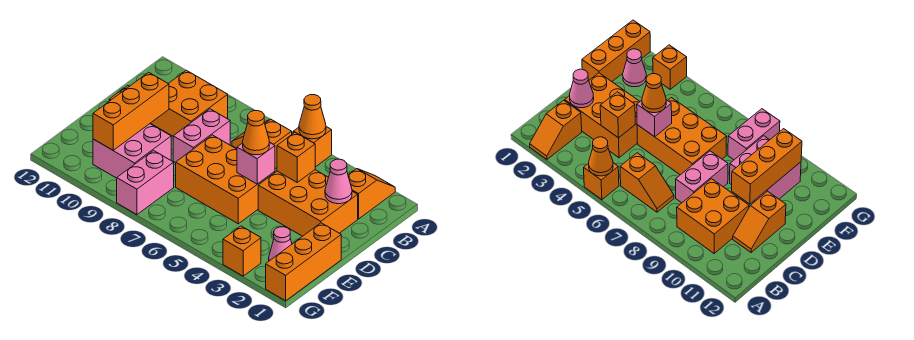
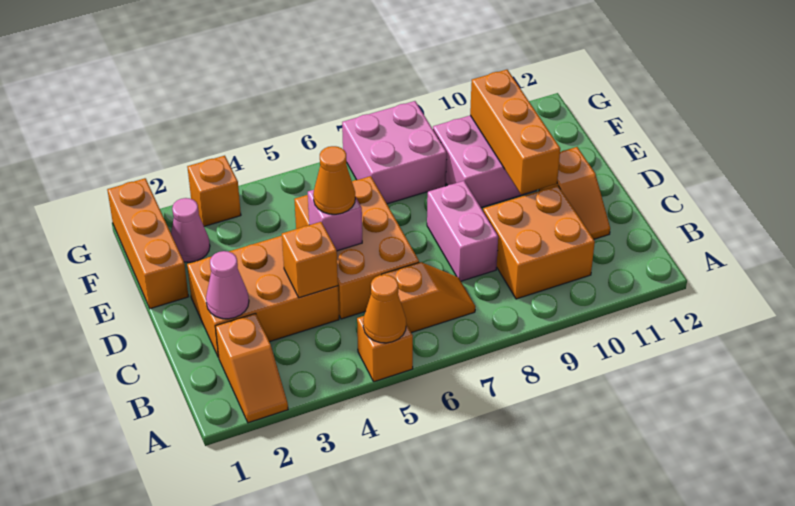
orange brick D5:E7 level 1 -> orange brick C5:E6 level 1
pink brick F8:G8 level 1 -> pink brick F7:G8 level 1

